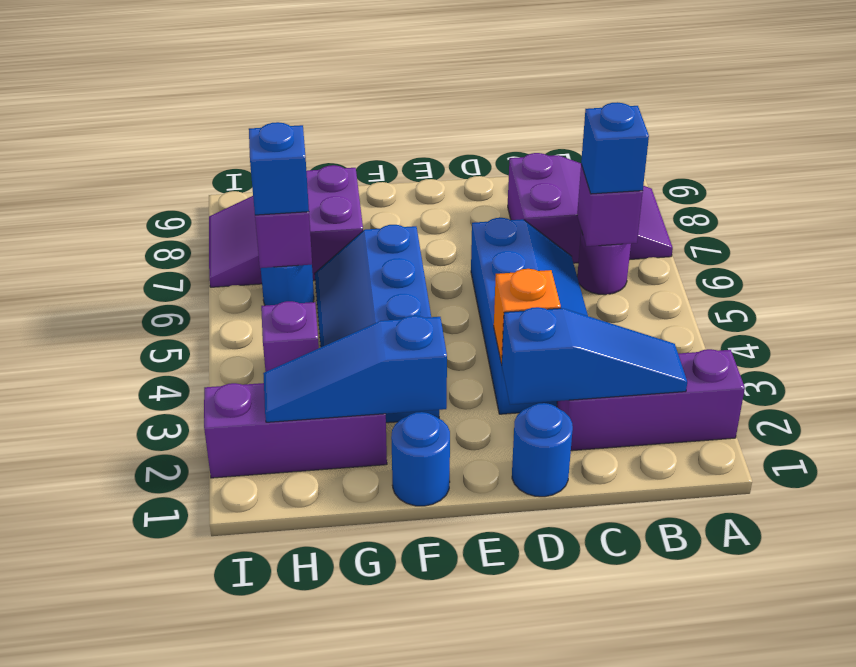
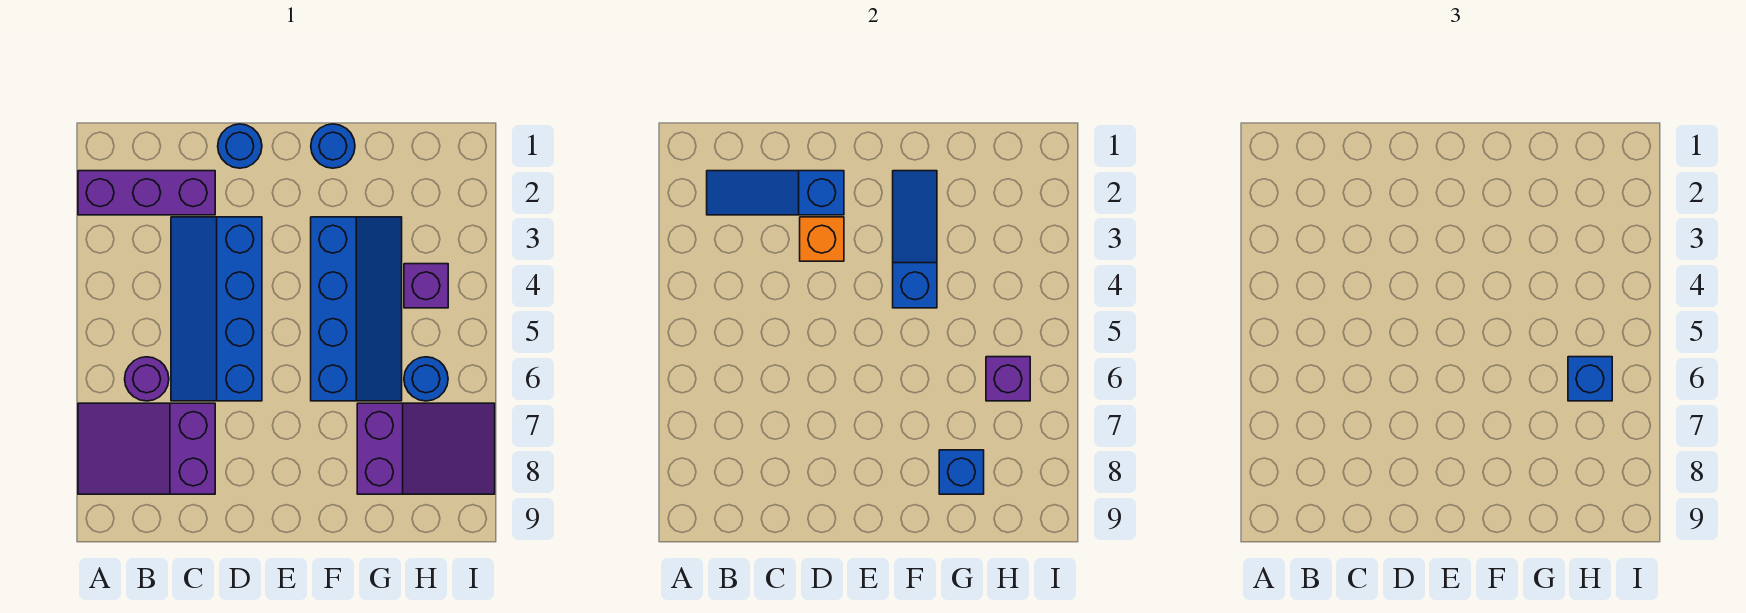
purple brick B6 level 2 -> none
blue brick B6 level 3 -> blue brick G8 level 2
blue slope F2:H2 level 2 top F -> blue slope F2:F4 level 2 top 4
purple brick G2:I2 level 1 -> none

